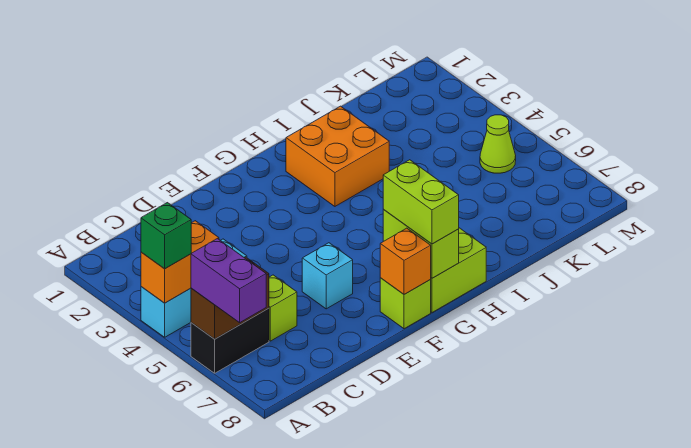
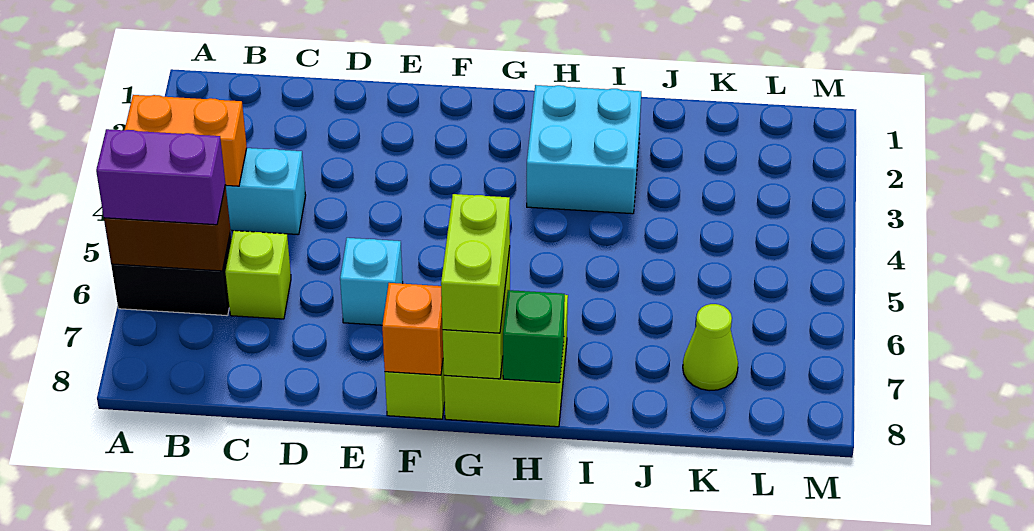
green brick A4 level 3 -> green brick H8 level 2
purple brick A6:A7 level 3 -> purple brick A6:B6 level 3
orange brick H2:I3 level 1 -> cyan brick H2:I3 level 1
lime cone L5 level 1 -> lime cone K7 level 1

